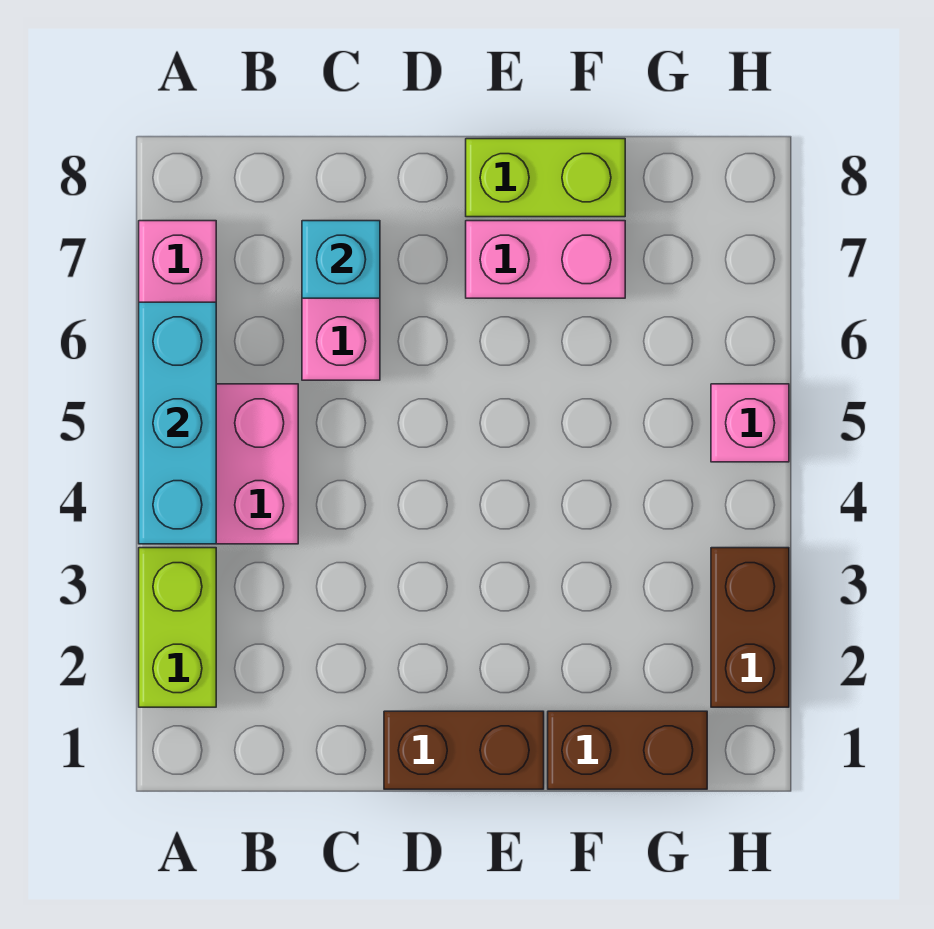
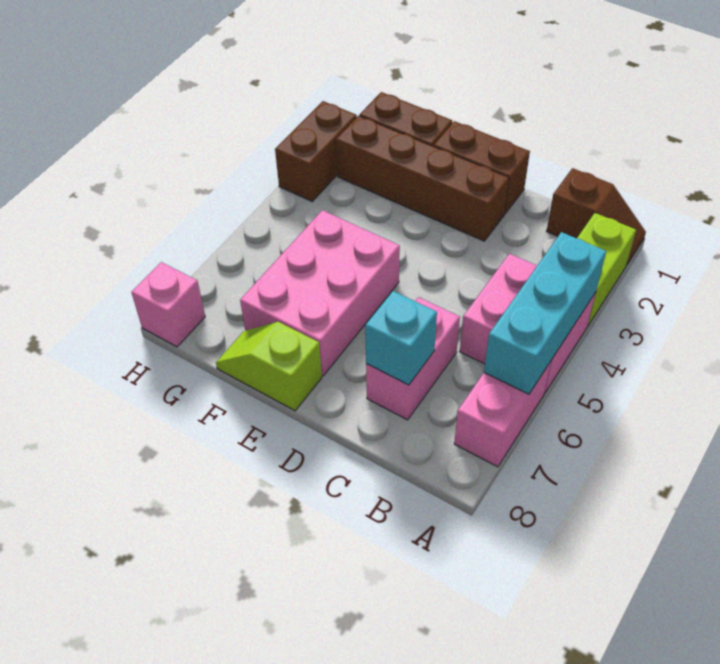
none -> brown slope A1:B1 level 1 top B
none -> brown brick D2:G2 level 1
pink brick E7:F7 level 1 -> pink brick E5:F7 level 1
lime brick E8:F8 level 1 -> lime slope E8:F8 level 1 top E
pink brick H5 level 1 -> pink brick H8 level 1

